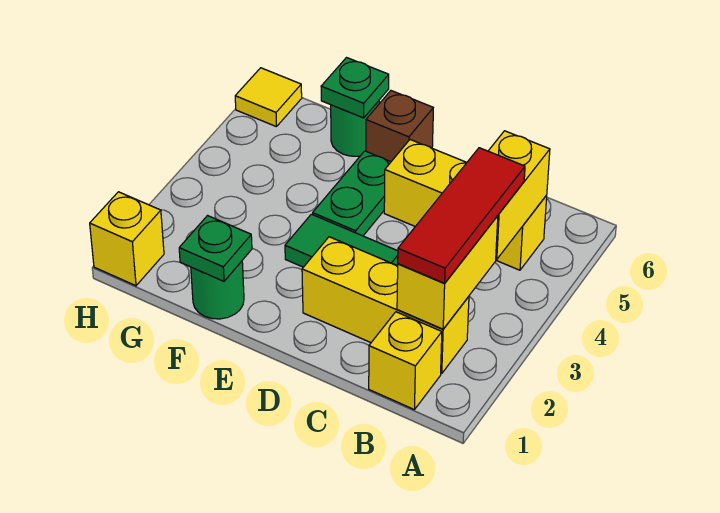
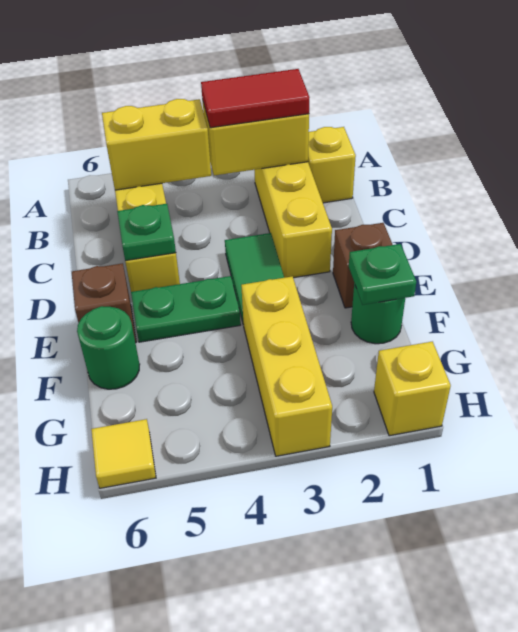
red tile B2:B4 level 3 -> red tile B2:B3 level 3
none -> brown brick E1 level 1
none -> yellow brick F3:H3 level 1
green plate F6 level 2 -> green plate D5 level 2

